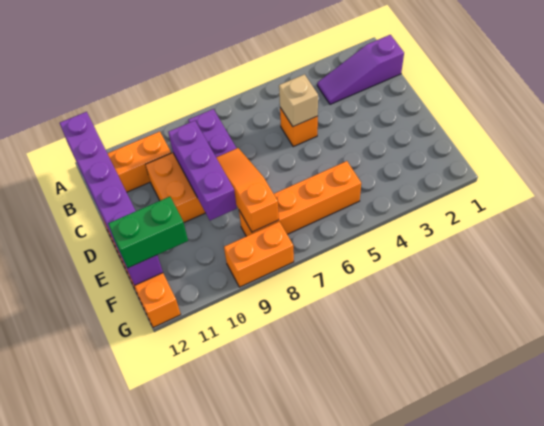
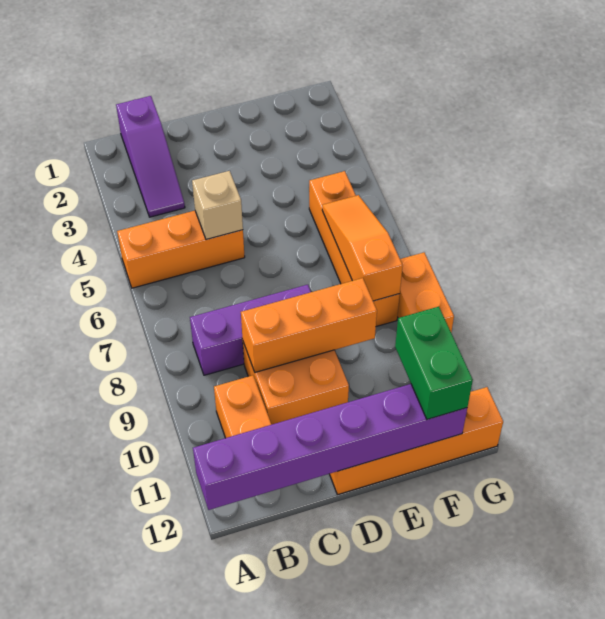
orange brick C5 level 1 -> orange brick A5:C5 level 1
purple brick C9:E9 level 2 -> orange brick C9:E9 level 2
orange slope D8:F8 level 2 top F -> orange slope F6:F8 level 2 top 8

